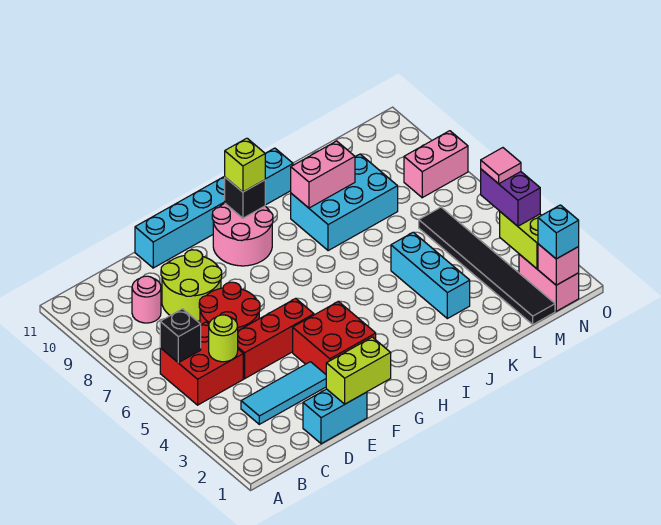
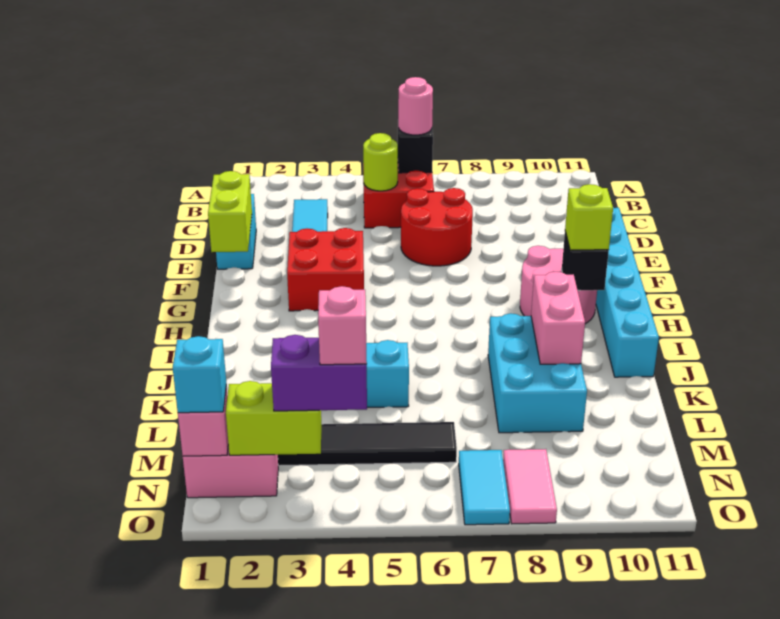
pink round brick C9 level 1 -> pink round brick B6 level 3
red brick D5:F5 level 1 -> none
lime round brick D8:E9 level 1 -> none
pink tile N4 level 4 -> pink brick N4 level 4
none -> cyan tile N7:O7 level 1
pink brick N8:O8 level 1 -> pink tile N8:O8 level 1

